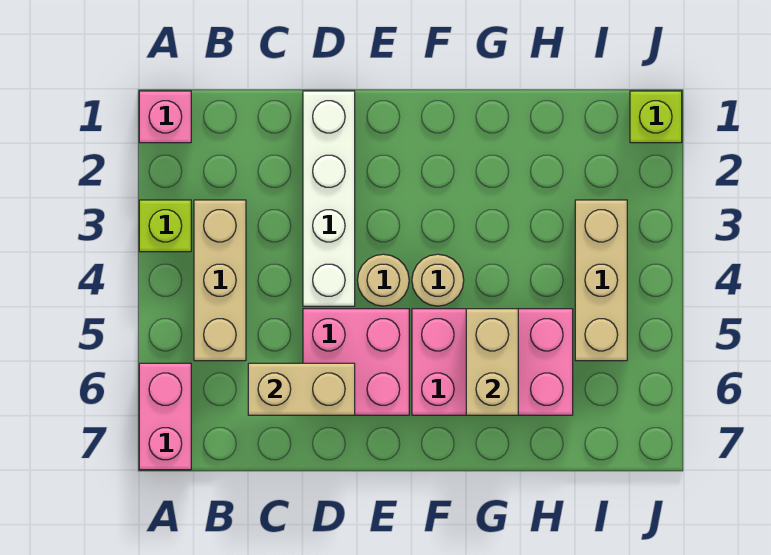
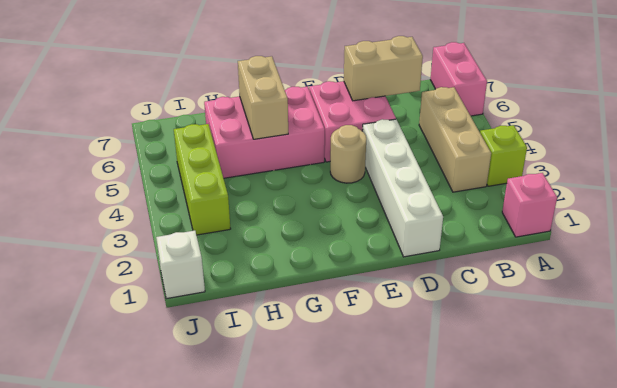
tan round brick F4 level 1 -> none
tan brick I3:I5 level 1 -> lime brick I3:I5 level 1
lime brick J1 level 1 -> white brick J1 level 1

